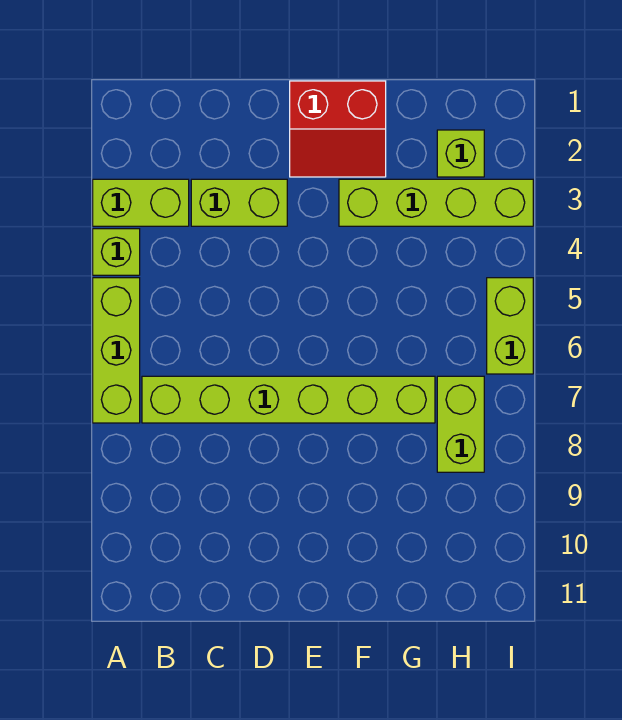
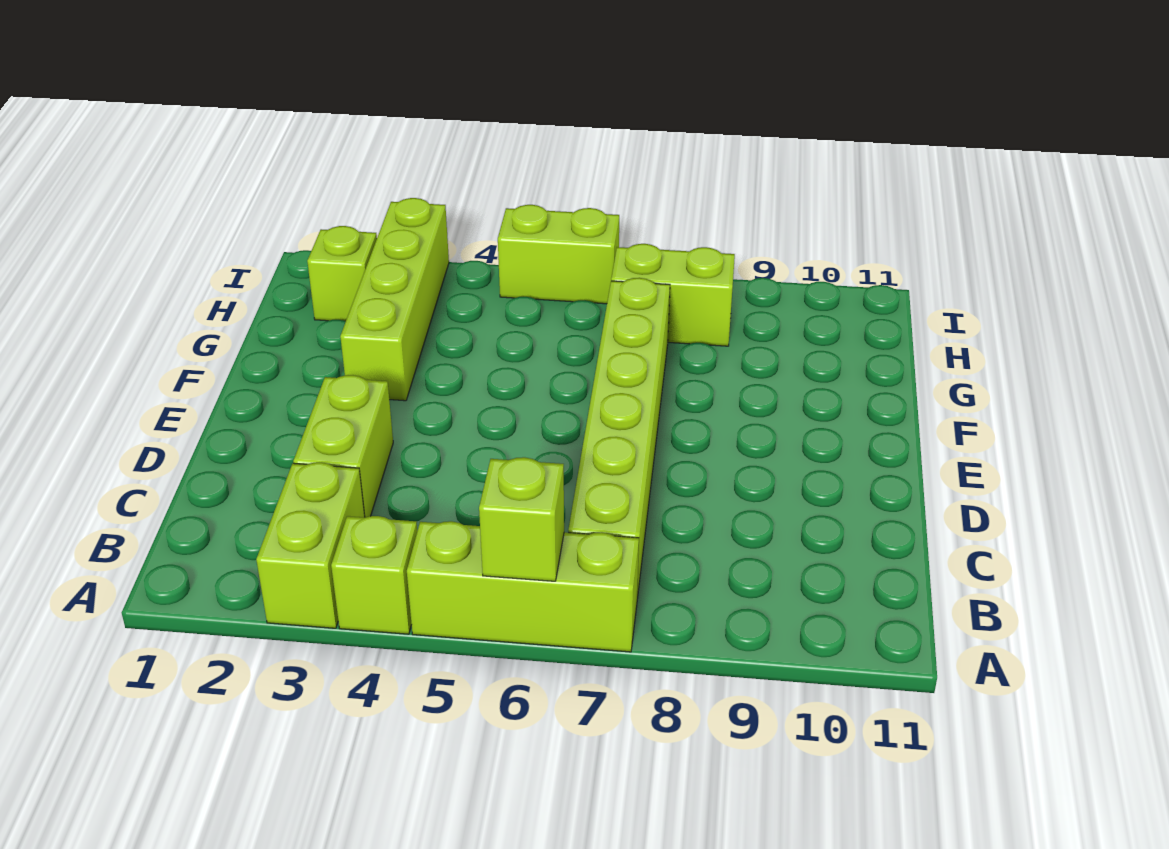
none -> lime brick A6 level 2
red slope E1:F2 level 1 top 1 -> none

